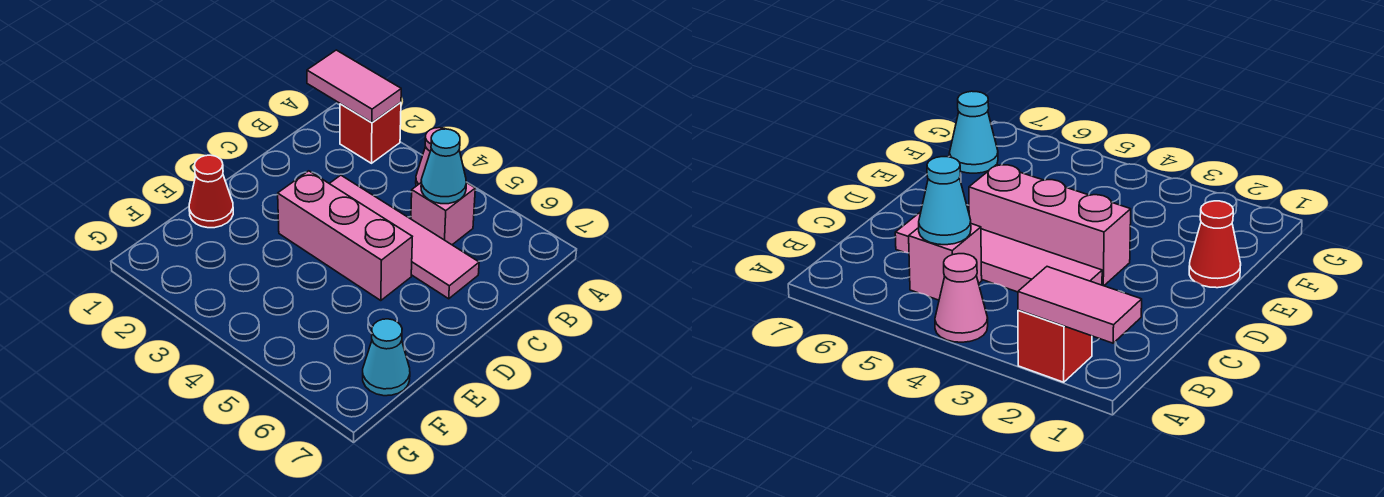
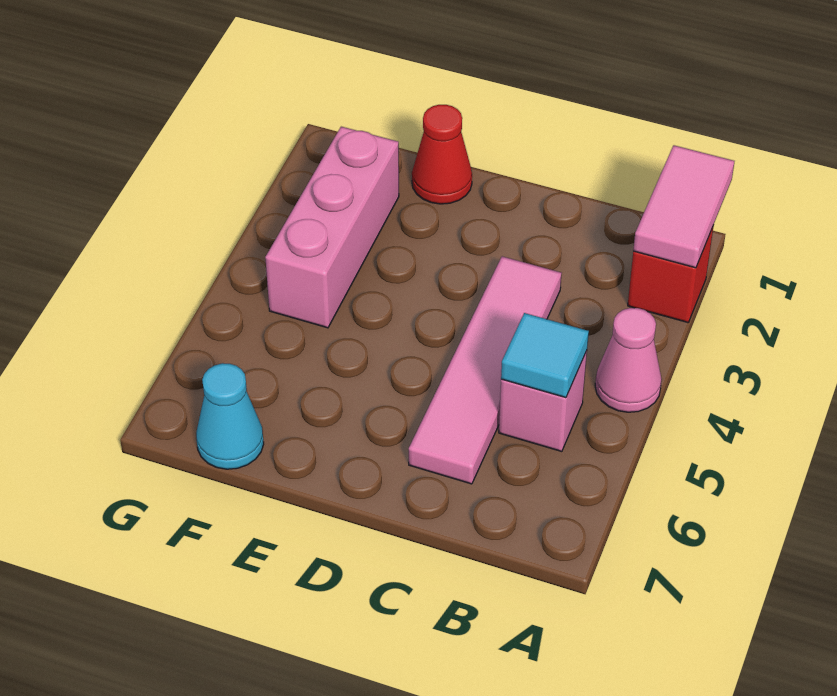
cyan cone B5 level 2 -> cyan tile B5 level 2
pink brick D3:D5 level 1 -> pink brick F2:F4 level 1

